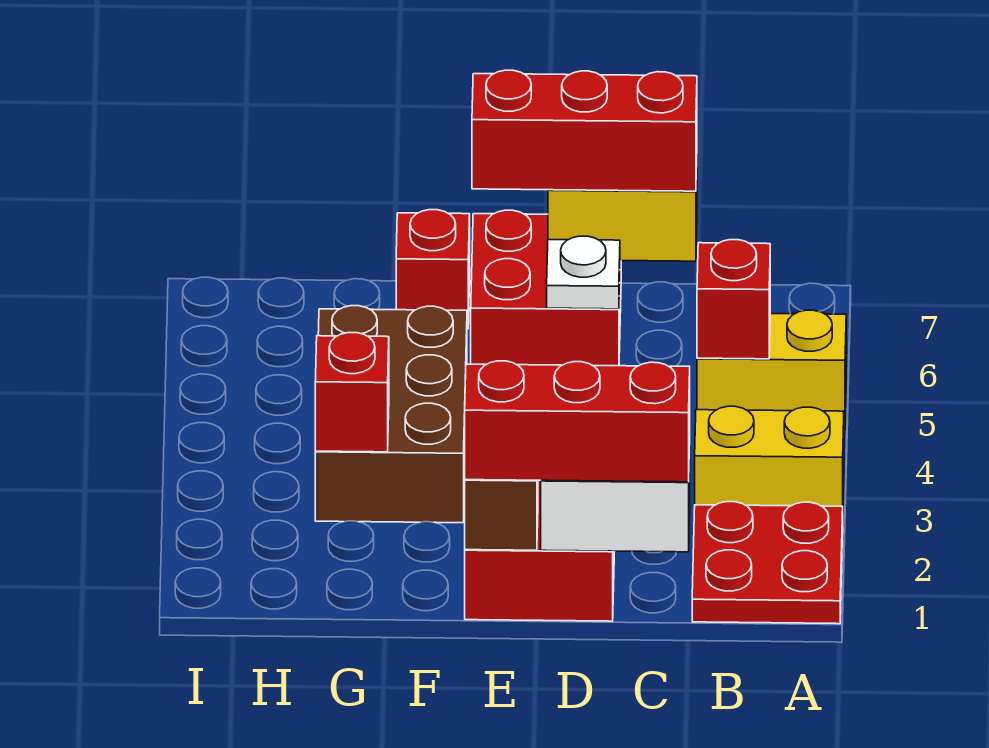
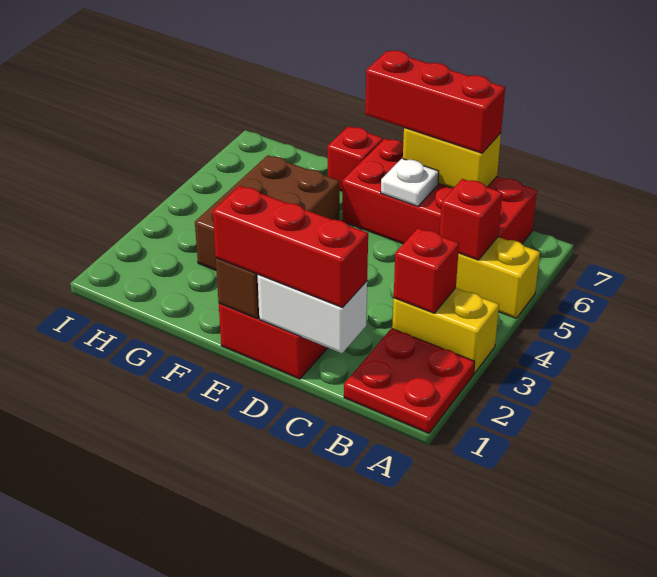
red brick D6:E7 level 1 -> red brick B6:E7 level 1
red brick G3 level 2 -> red brick B3 level 2

